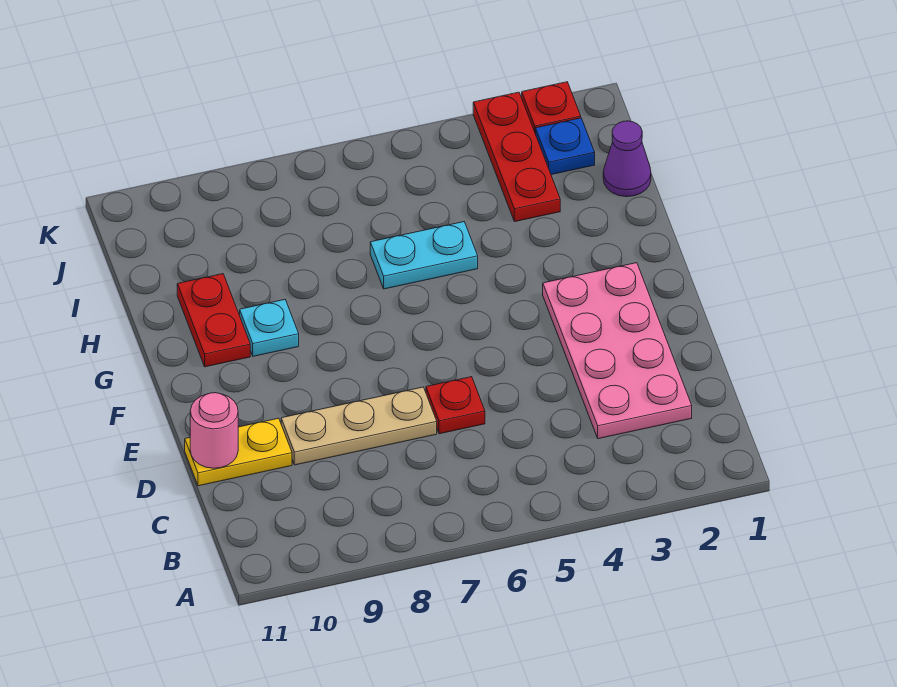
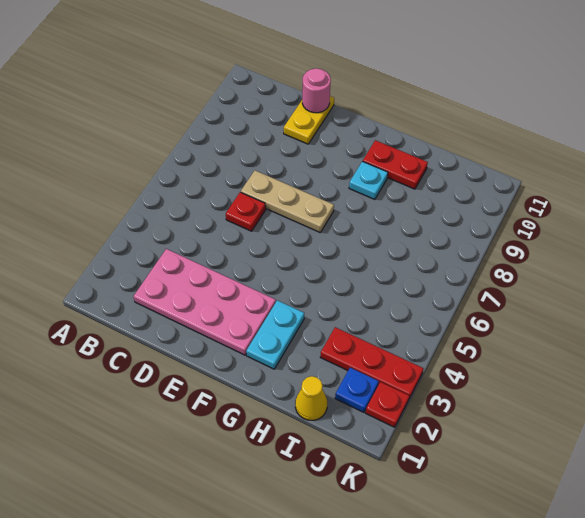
tan plate D7:D9 level 1 -> tan plate D7:F7 level 1
cyan plate H5:H6 level 1 -> cyan plate G2:G3 level 1
purple cone I1 level 1 -> yellow cone I1 level 1

